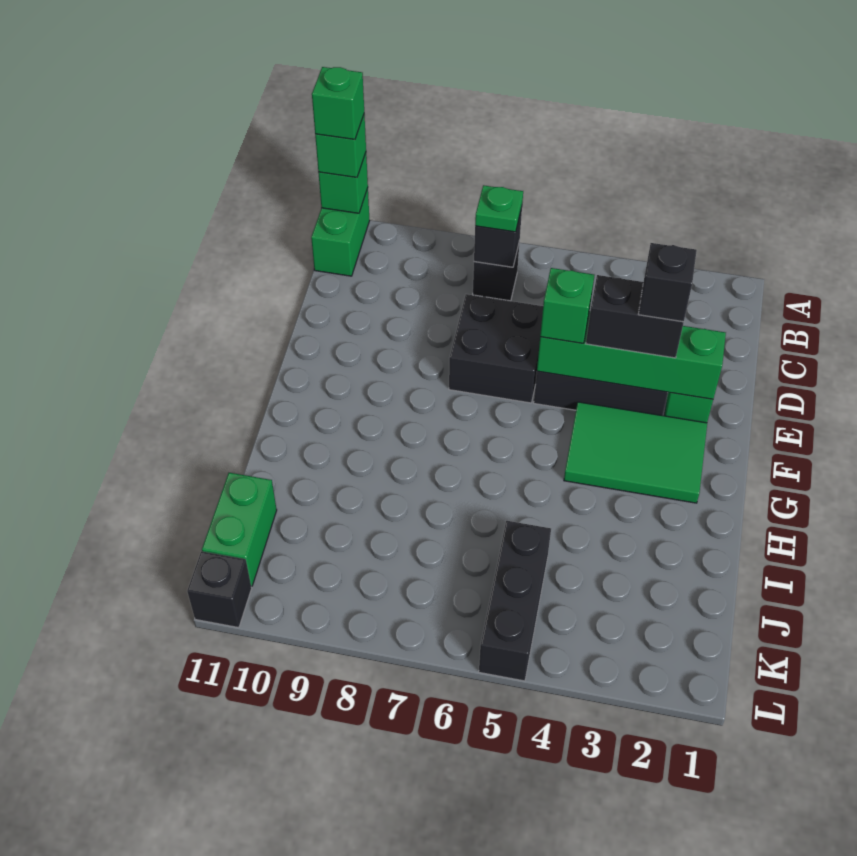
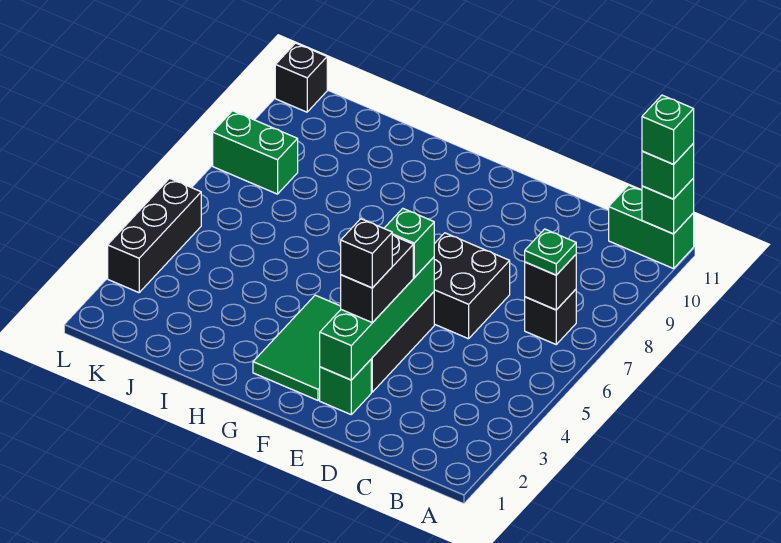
black brick J5:L5 level 1 -> black brick L3:L5 level 1
green brick J11:K11 level 1 -> green brick K8:L8 level 1

